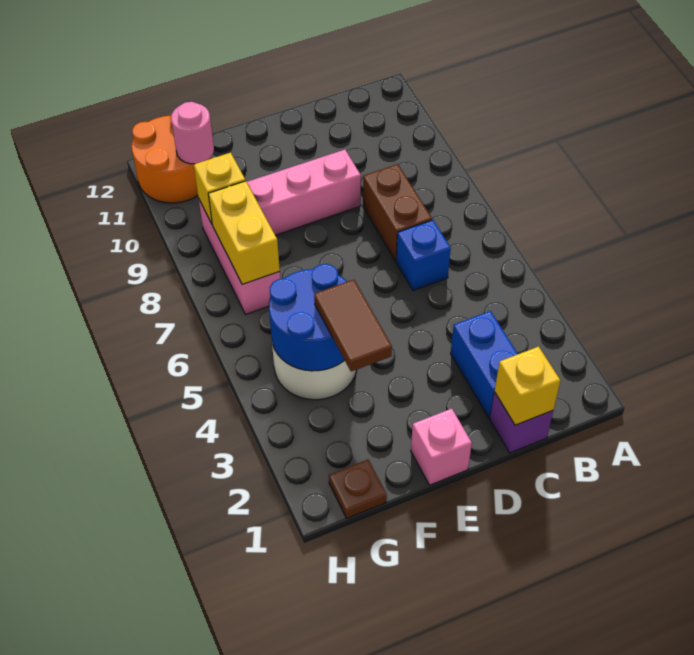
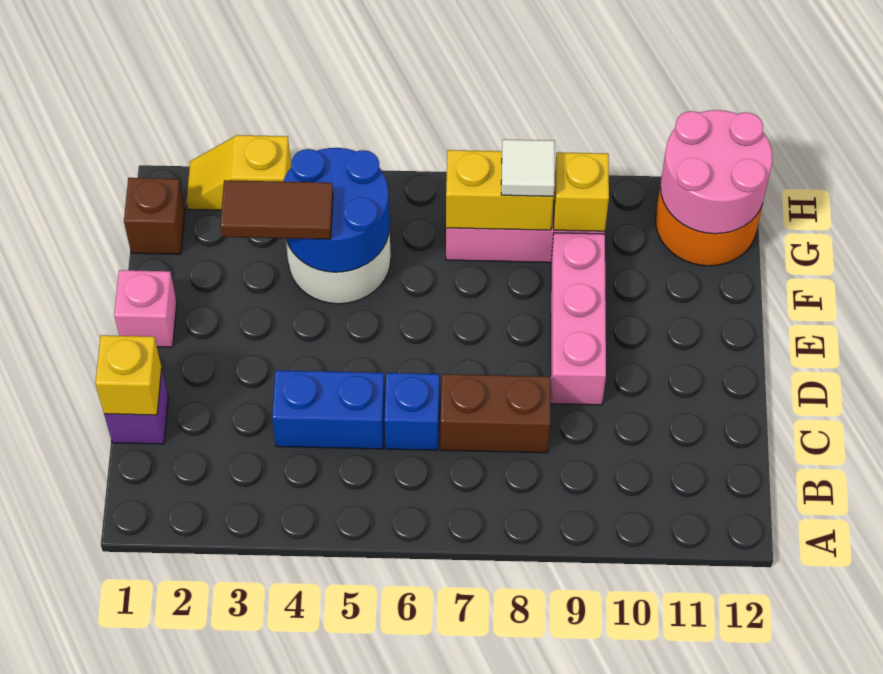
blue brick C2:C3 level 1 -> blue brick C4:C5 level 1
brown plate G1 level 1 -> brown brick G1 level 1
none -> white tile G8 level 3
pink round brick G11 level 2 -> pink round brick G11:H12 level 2
none -> yellow slope H2:H3 level 1 top 3

